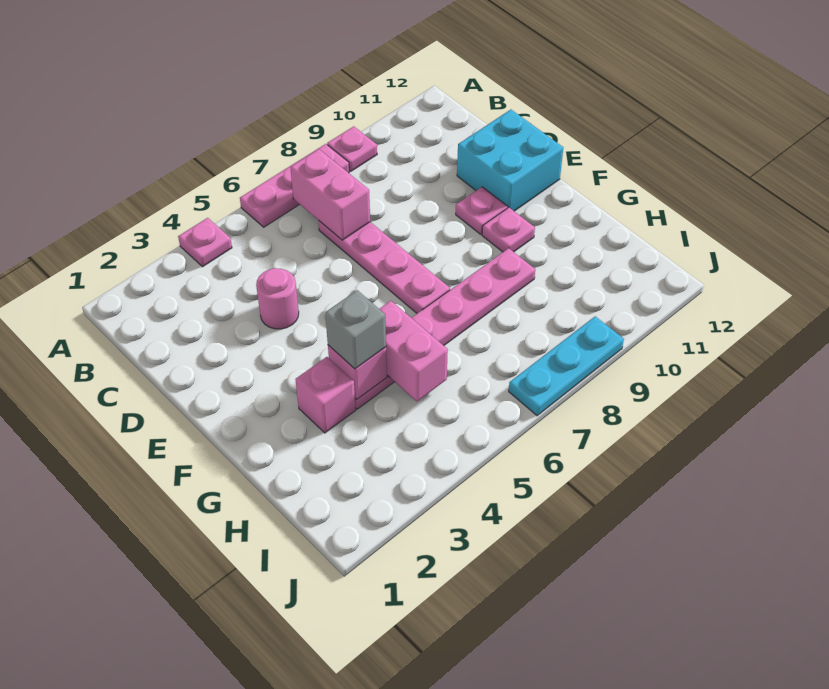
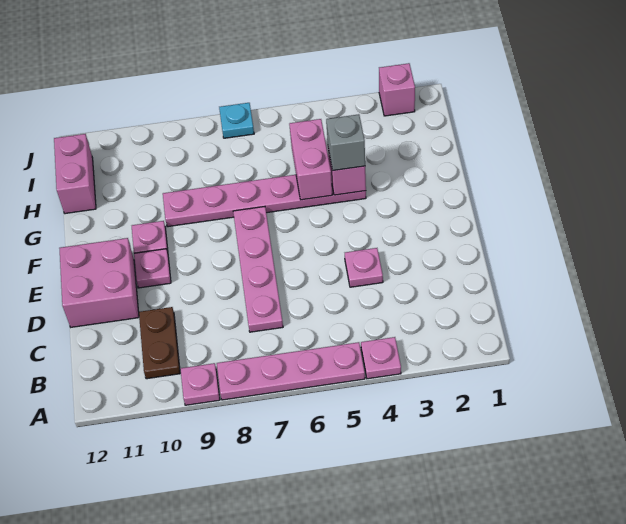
pink plate A6:A8 level 1 -> pink plate A5:A8 level 1
pink brick B7:C7 level 2 -> pink brick H12:I12 level 1
none -> brown plate B10:C10 level 1
pink round brick D4 level 1 -> pink plate D4 level 1
cyan brick D11:E12 level 1 -> pink brick D11:E12 level 1
pink brick G3 level 1 -> pink brick J2 level 1
cyan plate J7:J9 level 1 -> cyan plate J7 level 1

